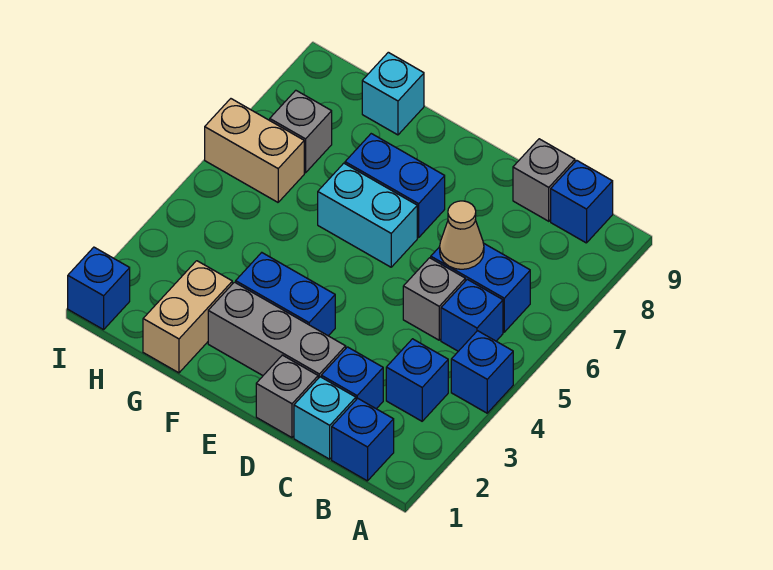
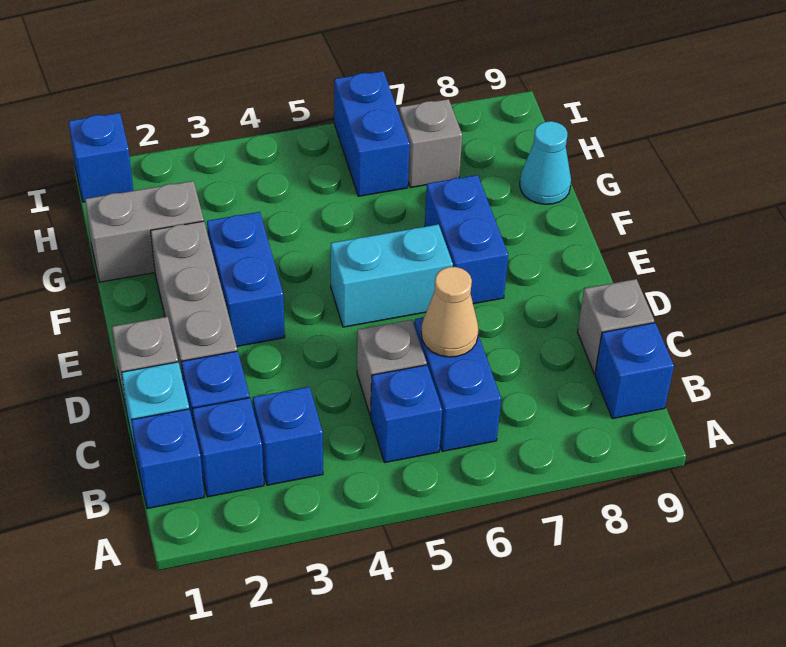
blue brick A4 level 1 -> blue brick B2 level 1
cyan brick E6:F6 level 1 -> cyan brick E5:E6 level 1
tan brick G1:G2 level 1 -> grey brick G1:G2 level 1
cyan brick G9 level 1 -> cyan cone G9 level 1
tan brick H6:I6 level 1 -> blue brick H6:I6 level 1

